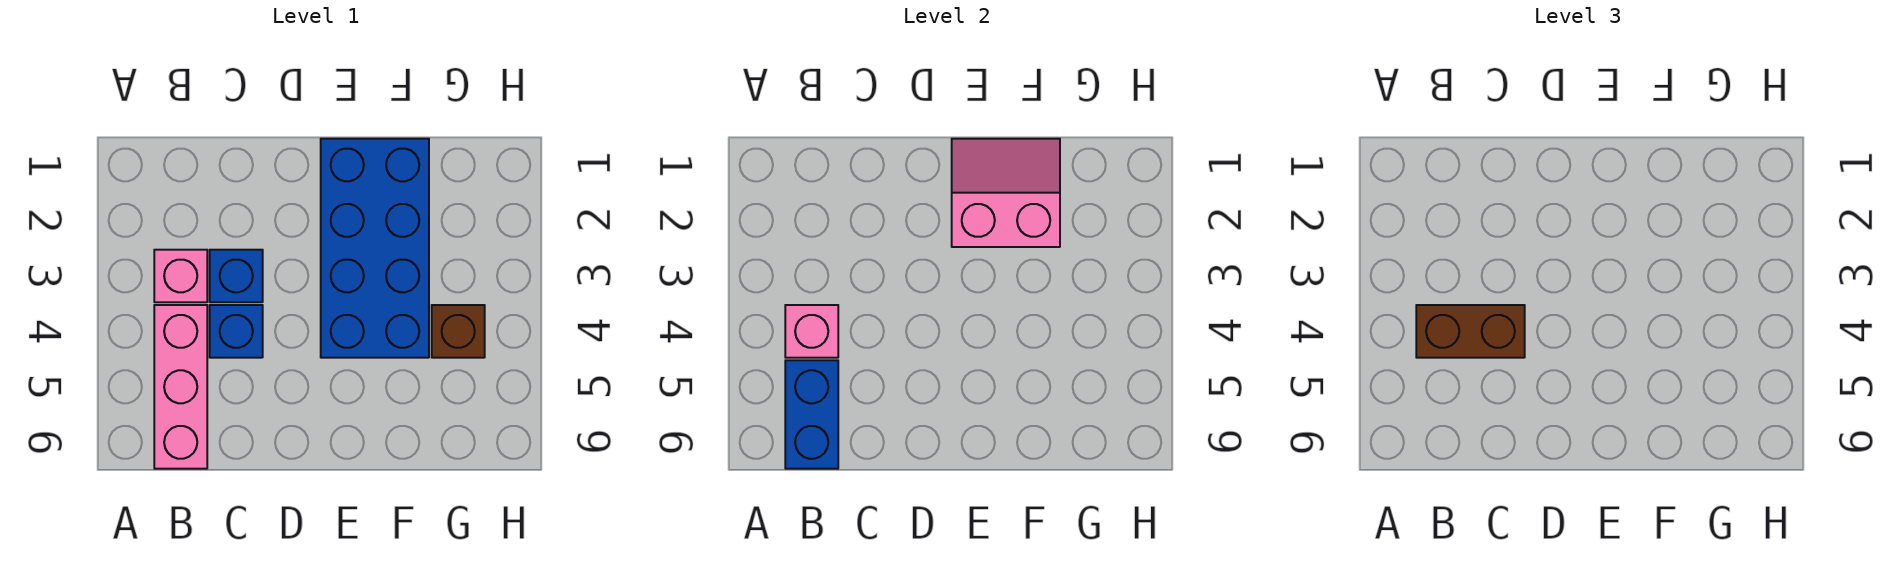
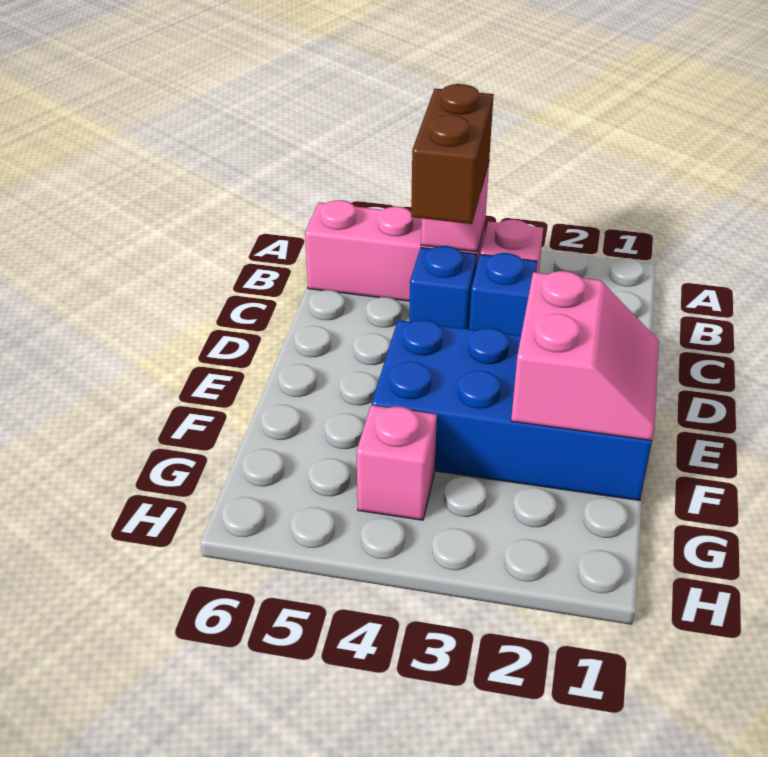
blue brick B5:B6 level 2 -> none
brown brick G4 level 1 -> pink brick G4 level 1

